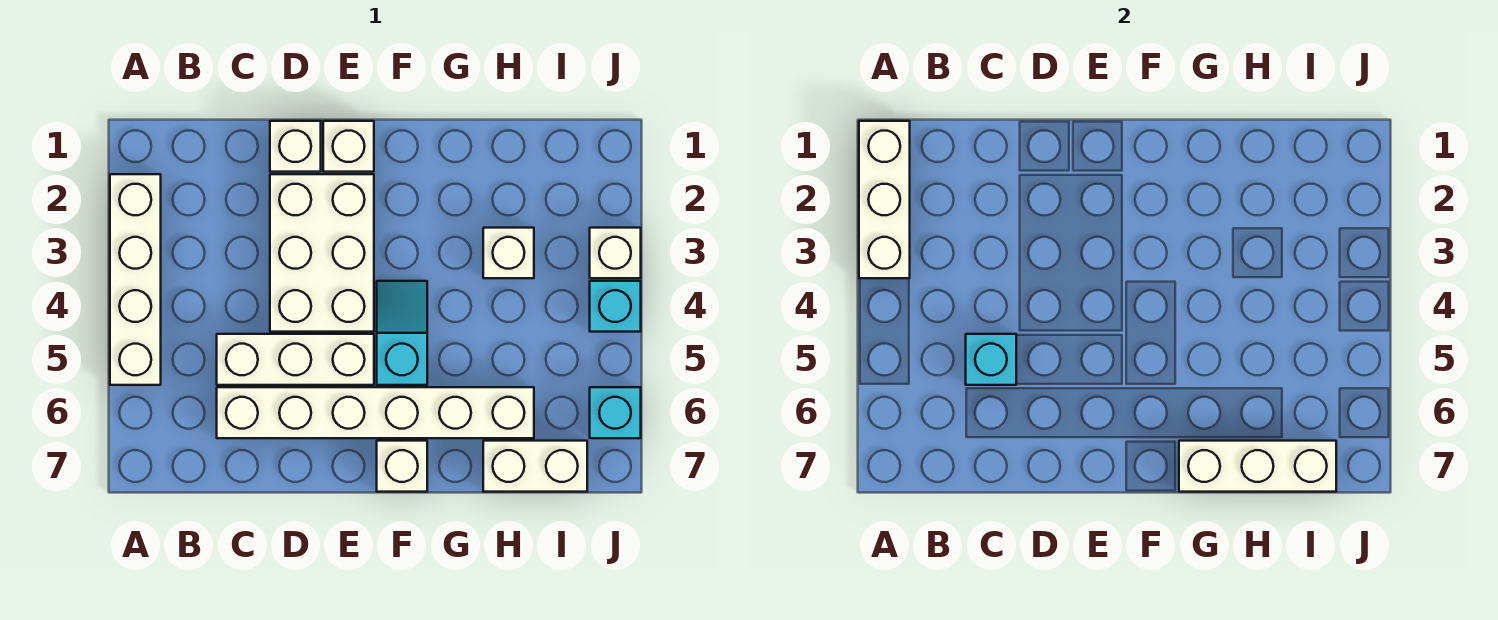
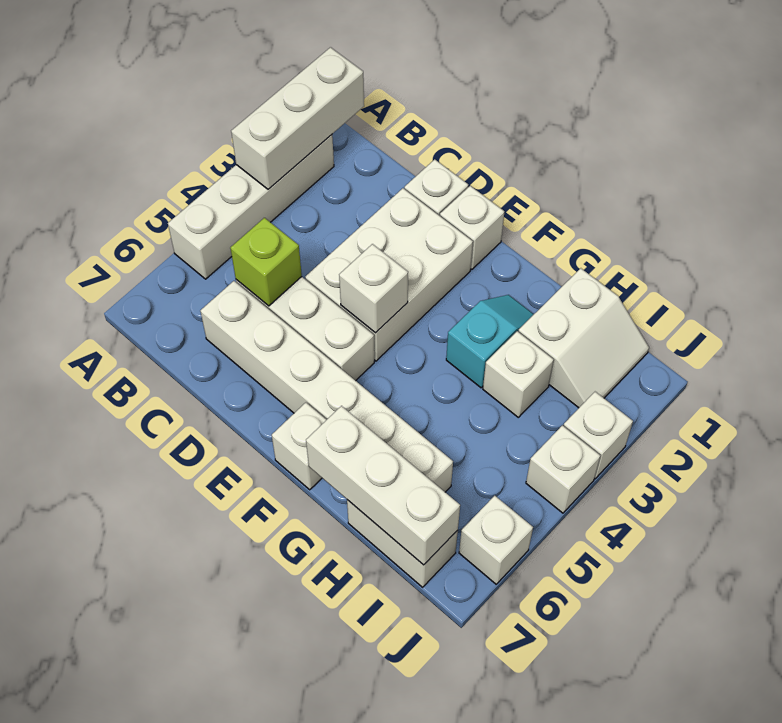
cyan brick C5 level 2 -> lime brick C5 level 2
none -> white brick E4 level 2
cyan slope F4:F5 level 1 top 5 -> cyan slope G2:G3 level 1 top 3
none -> white slope H1:I2 level 1 top H
cyan brick J4 level 1 -> white brick J4 level 1
cyan brick J6 level 1 -> white brick J6 level 1

